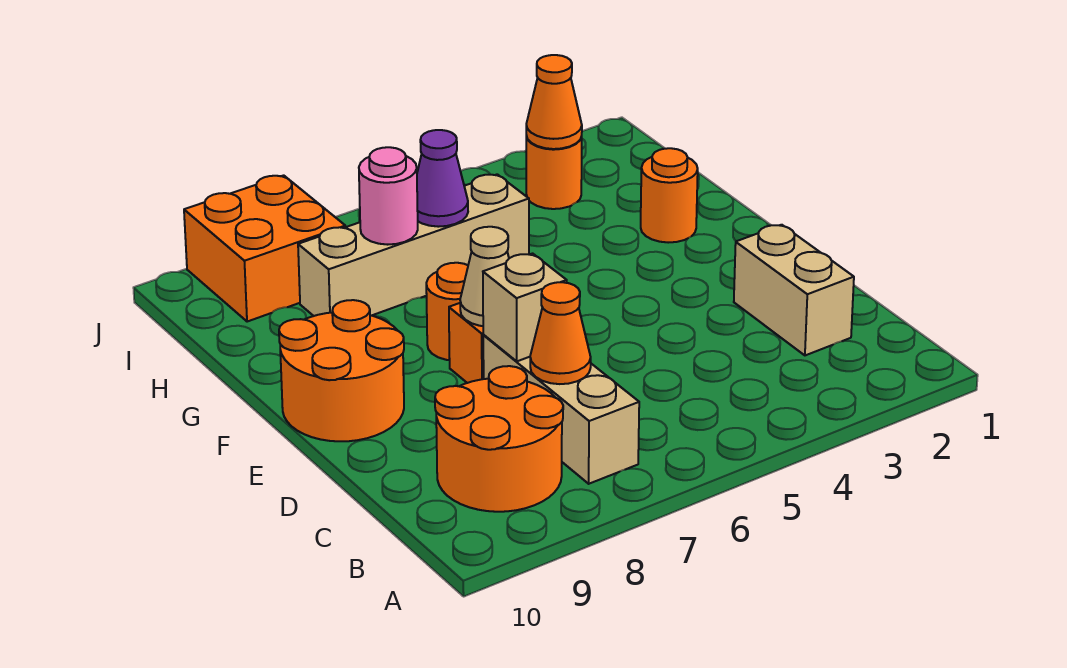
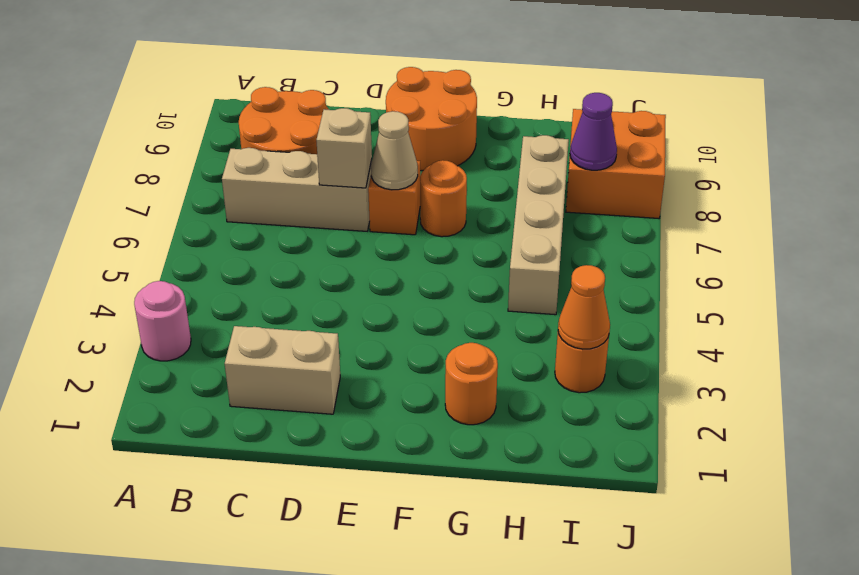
orange cone C7 level 2 -> none
purple cone H6 level 2 -> purple cone I8 level 2
pink round brick H7 level 2 -> pink round brick A3 level 1

